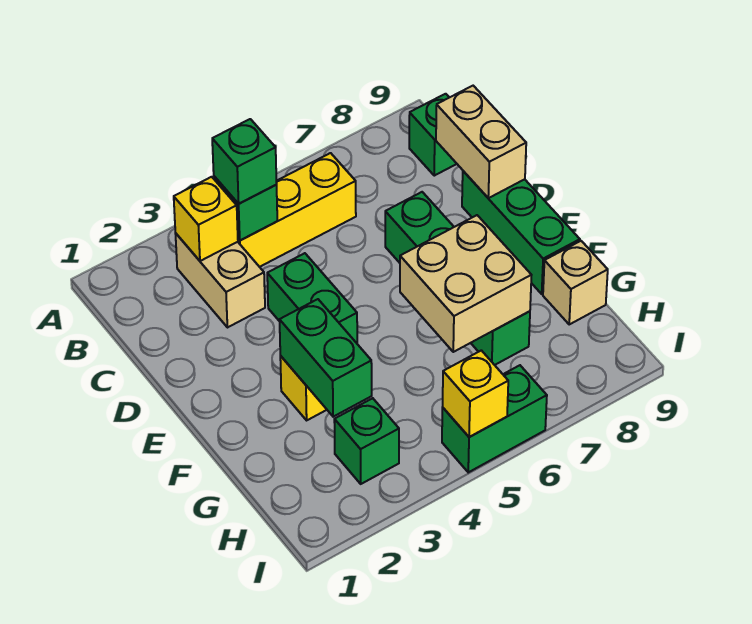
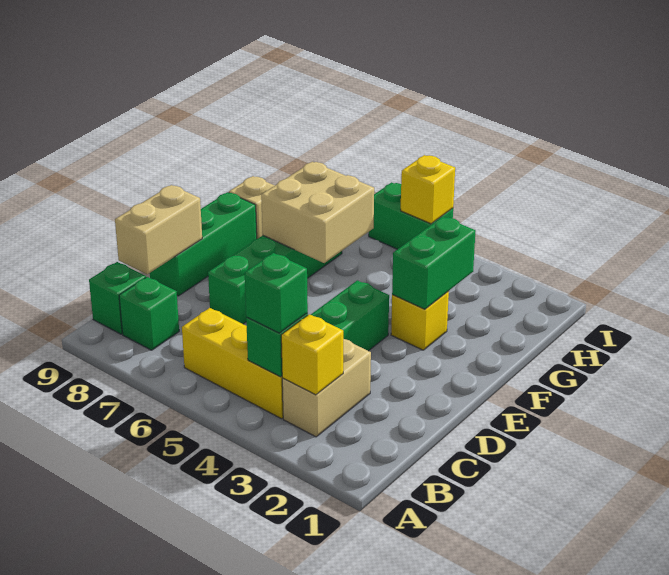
green brick H3 level 1 -> green brick B8 level 1

